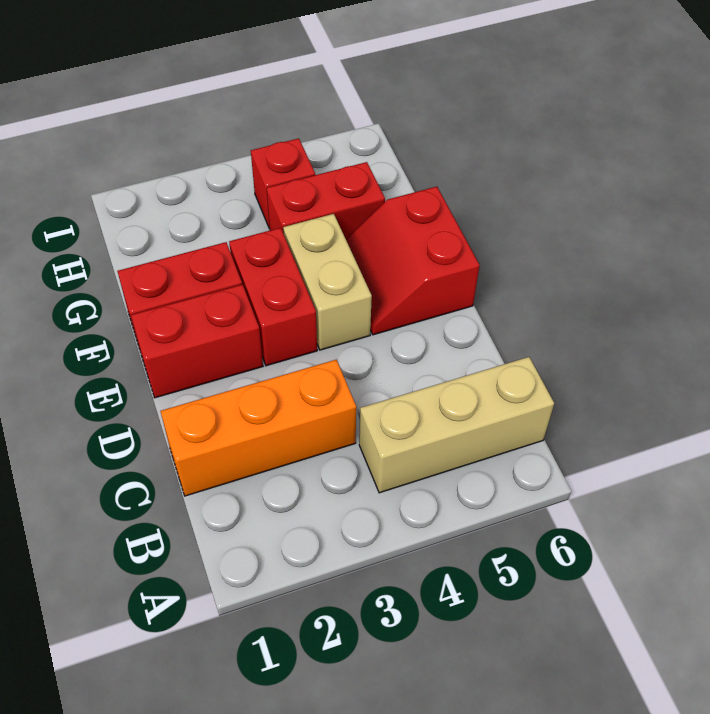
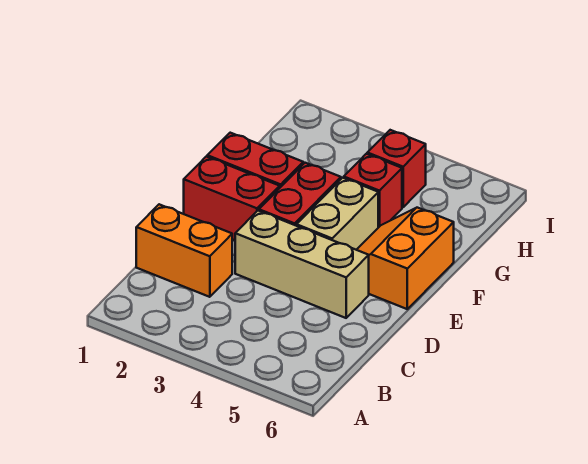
tan brick B4:B6 level 1 -> tan brick D3:D5 level 1
orange brick C1:C3 level 1 -> orange brick C1:C2 level 1
red slope E5:F6 level 1 top 6 -> orange slope E5:F6 level 1 top 6
red brick G4:G5 level 1 -> red brick G4 level 1

